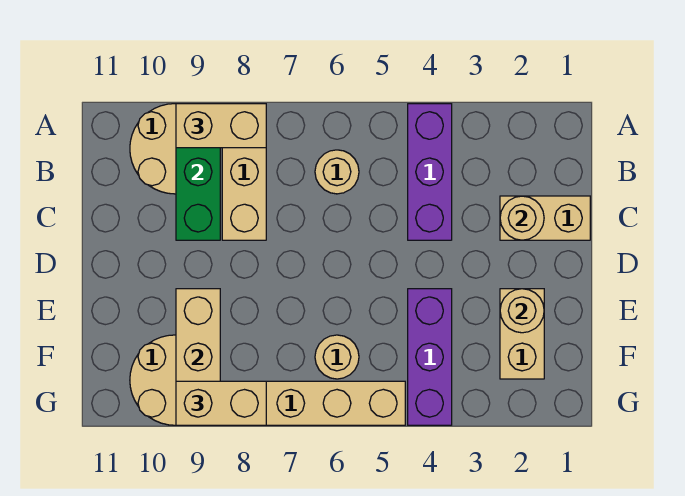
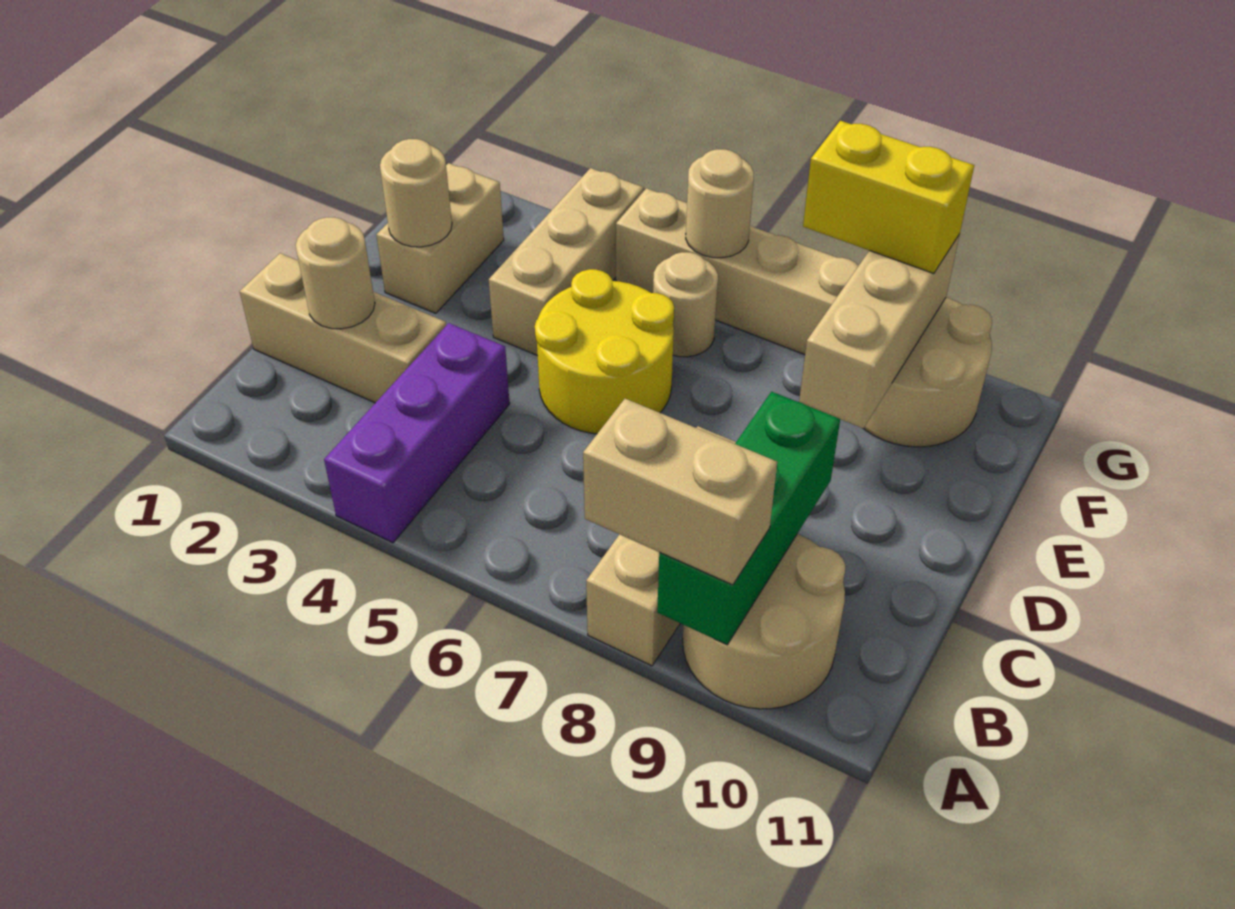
tan round brick B6 level 1 -> tan round brick G6 level 2
tan brick C1:C2 level 1 -> tan brick C1:C3 level 1
none -> yellow round brick D5:E6 level 1
purple brick E4:G4 level 1 -> tan brick E4:G4 level 1
tan brick G8:G9 level 3 -> yellow brick G8:G9 level 3

